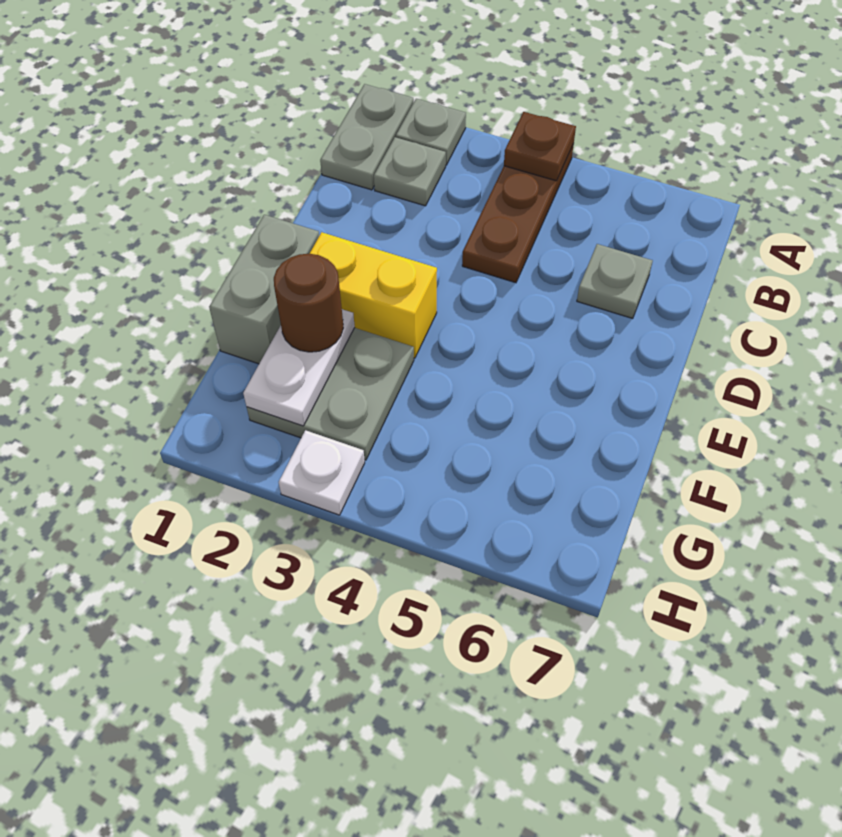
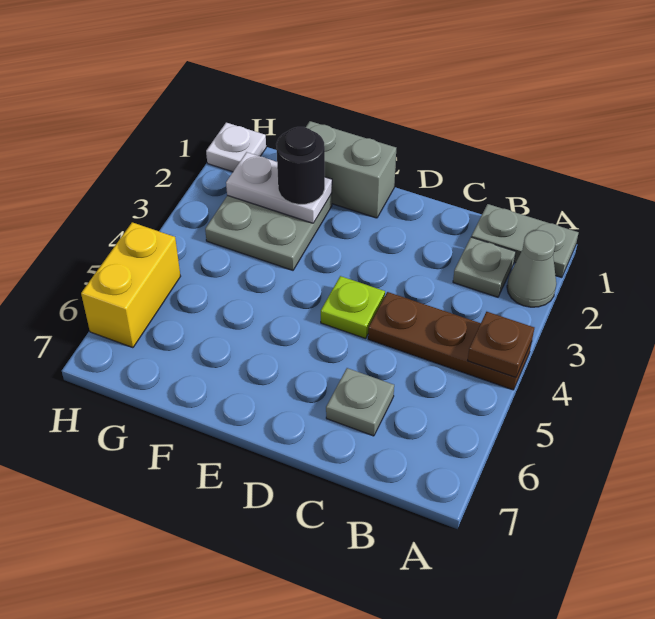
grey plate A2 level 1 -> grey cone A2 level 1
none -> lime plate D4 level 1
yellow brick E2:E3 level 1 -> yellow brick H5:H6 level 1
brown round brick F2 level 3 -> black round brick F2 level 3
white plate H3 level 1 -> white plate H1 level 1

